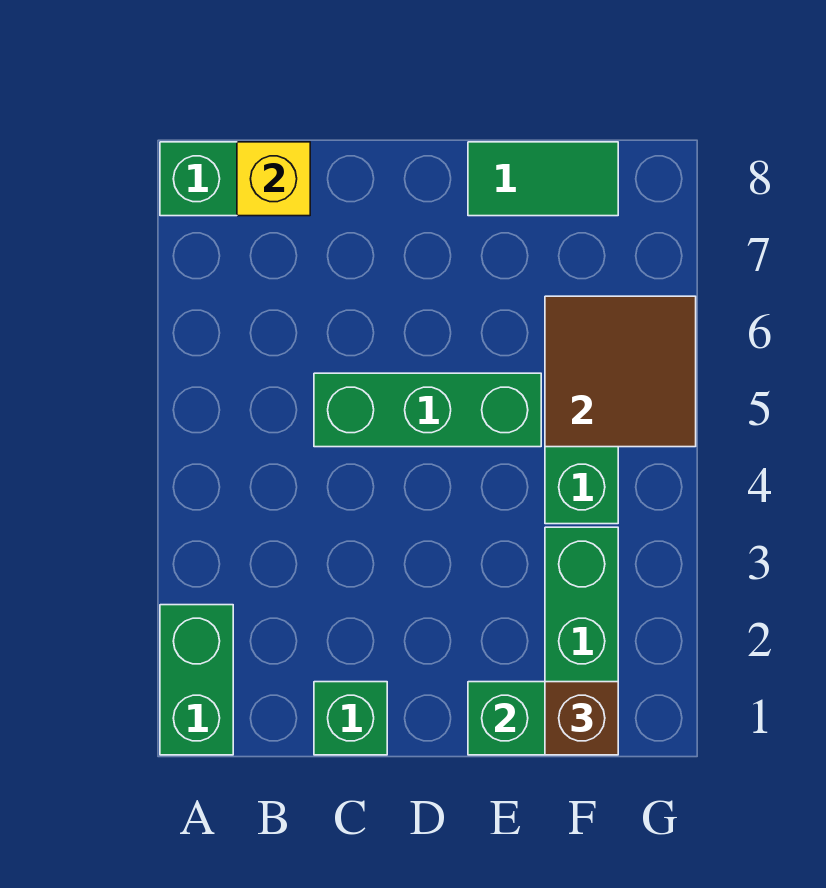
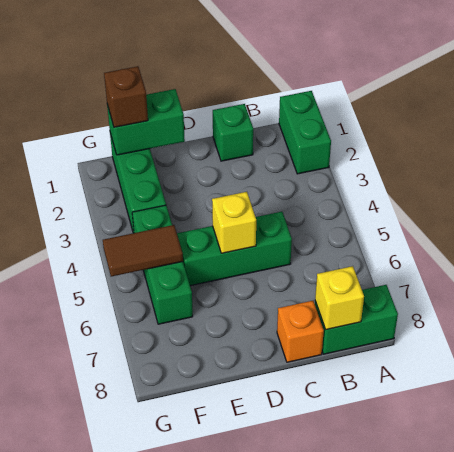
none -> orange brick C8 level 1
none -> yellow brick D5 level 2
green tile E8:F8 level 1 -> none
brown tile F5:G6 level 2 -> brown tile F5:G5 level 2

